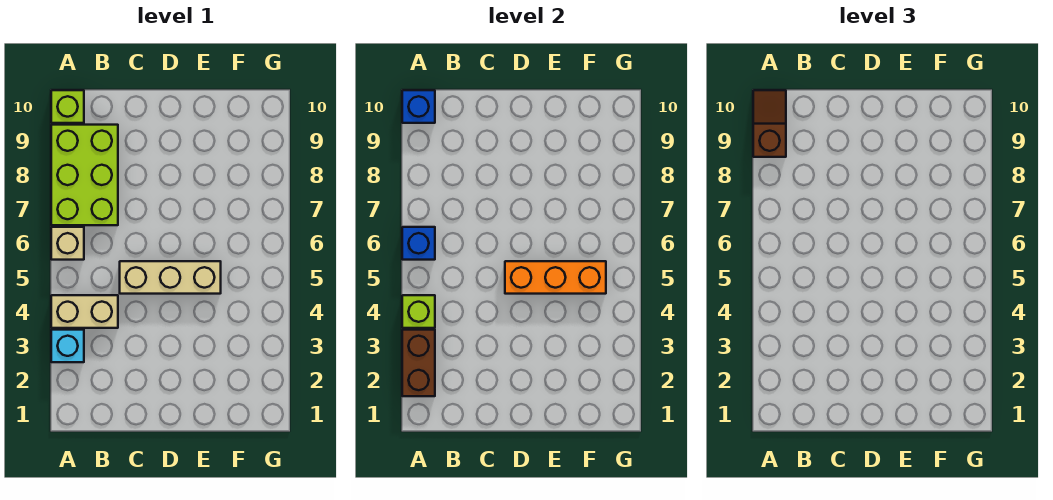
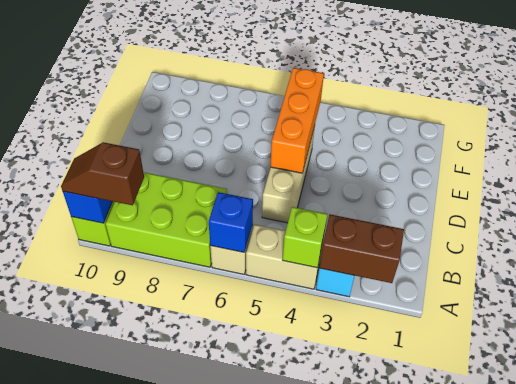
tan brick A4:B4 level 1 -> tan brick A4:A5 level 1

